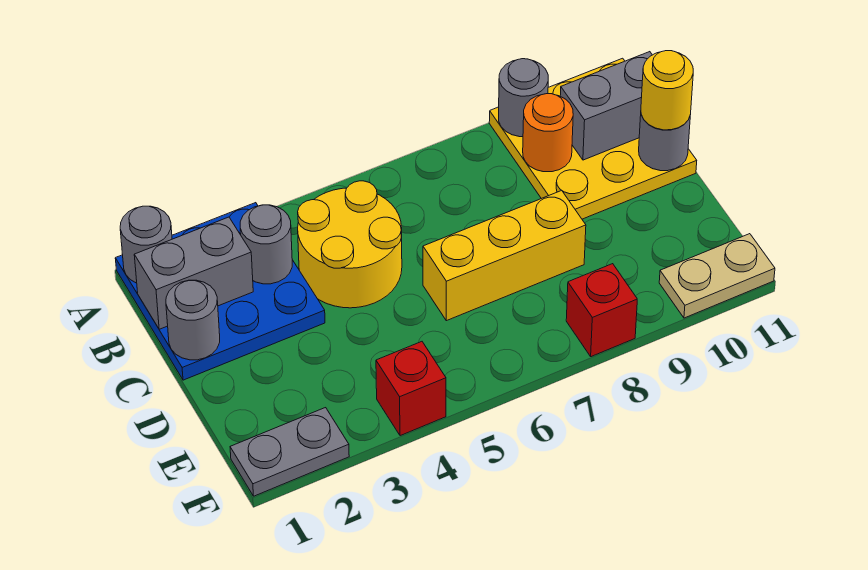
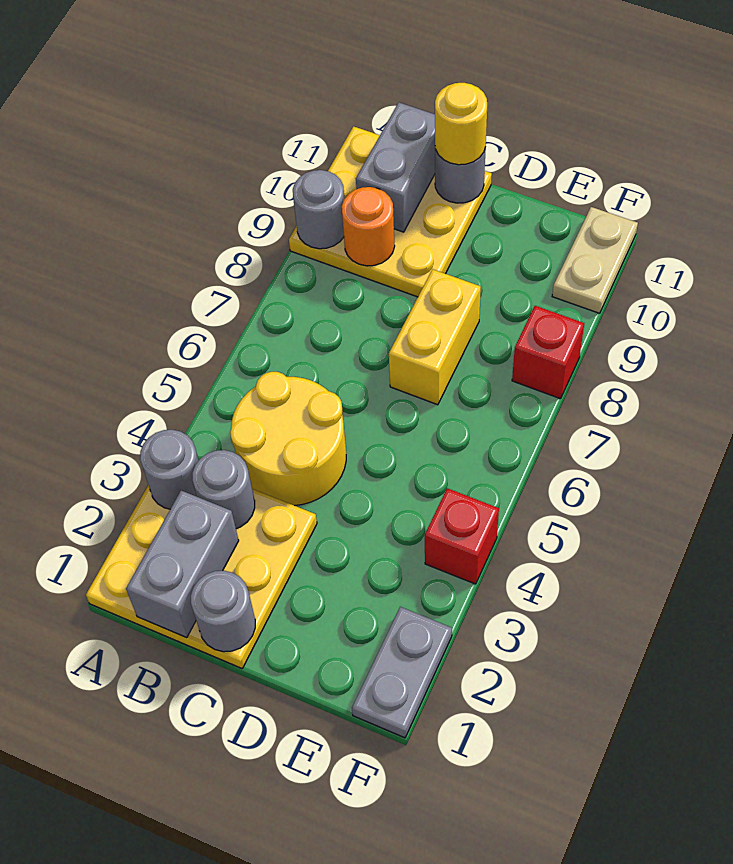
blue plate A1:C3 level 1 -> yellow plate A1:C3 level 1
grey round brick A1 level 2 -> grey round brick A3 level 2
yellow brick D6:D8 level 1 -> yellow brick D7:D8 level 1

